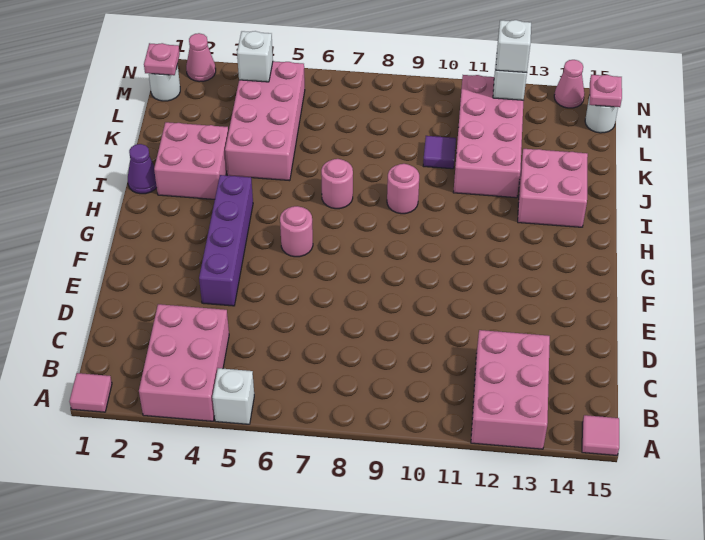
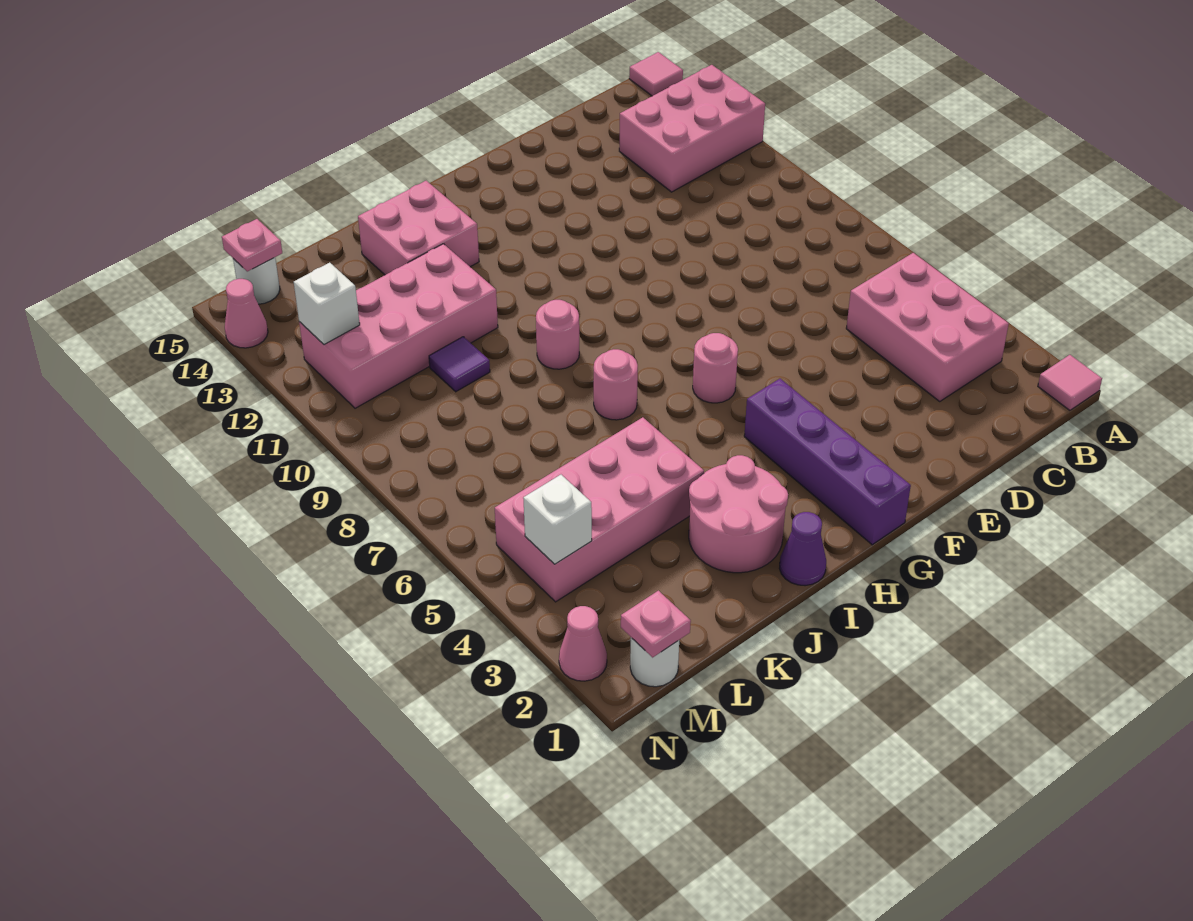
pink brick A3:C4 level 1 -> pink brick B3:C5 level 1
white brick A5 level 1 -> none
purple brick E4:H4 level 1 -> purple brick G1:G4 level 1
pink brick I2:J3 level 1 -> pink round brick I2:J3 level 1
white brick M12 level 3 -> none

